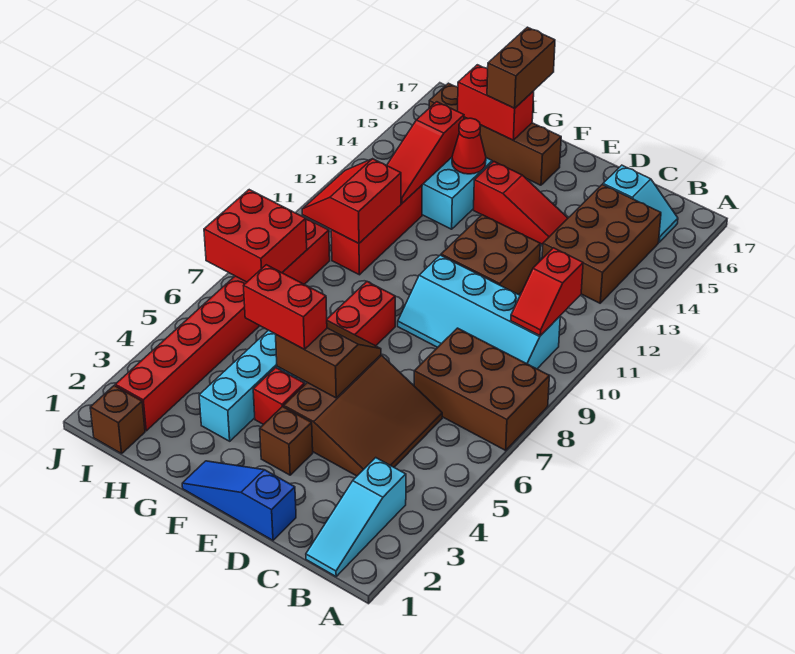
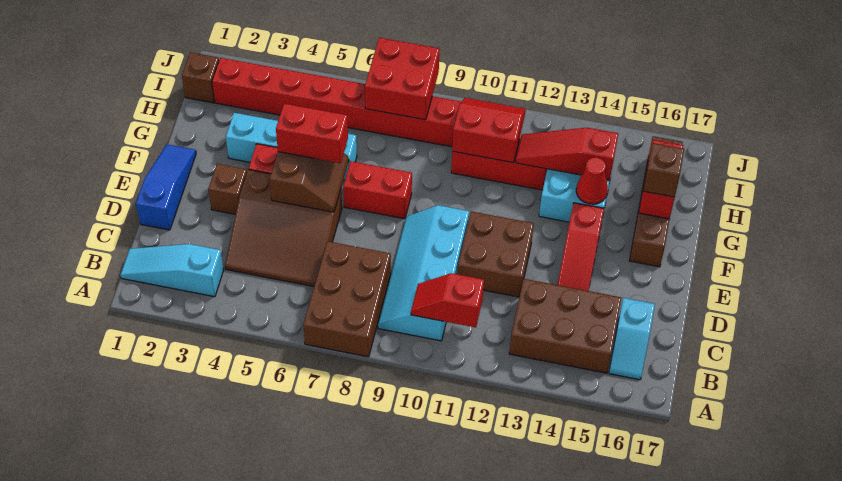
red brick F5:G5 level 3 -> red brick F5:F6 level 3
brown brick G16:G17 level 3 -> brown brick G16 level 3

